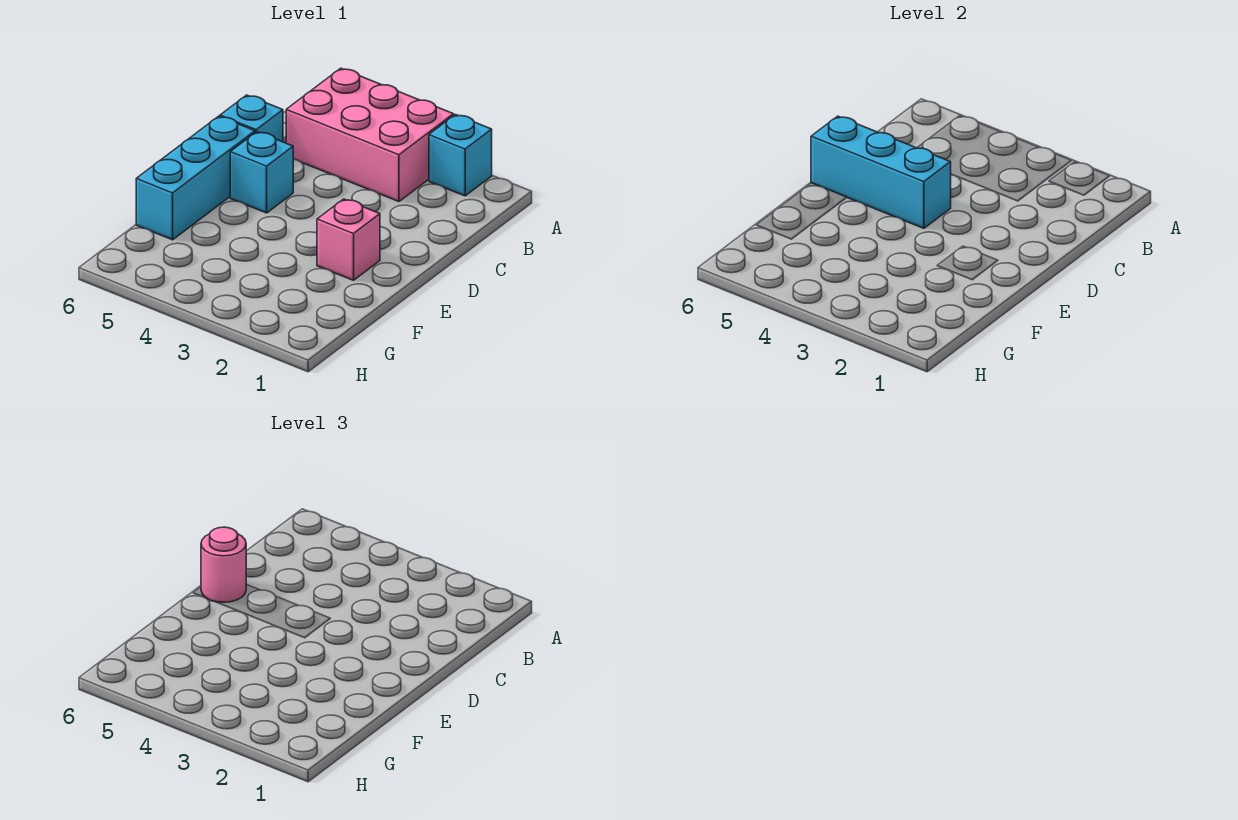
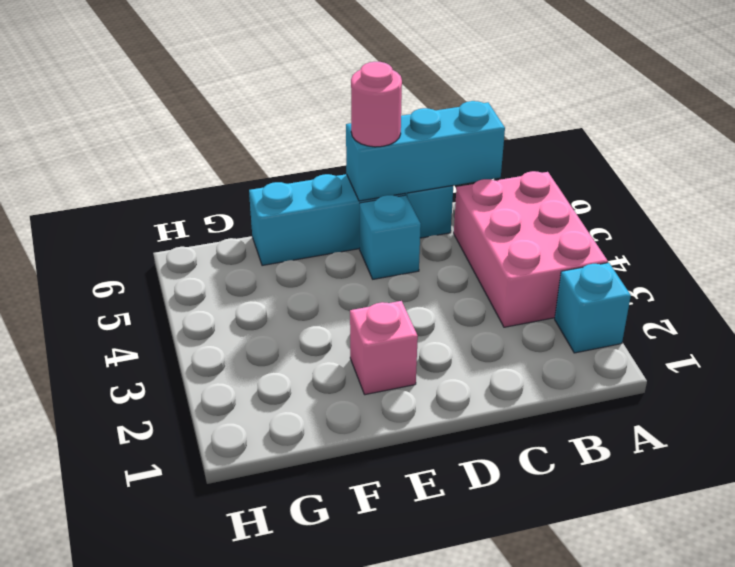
cyan brick D4:D6 level 2 -> cyan brick B6:D6 level 2

